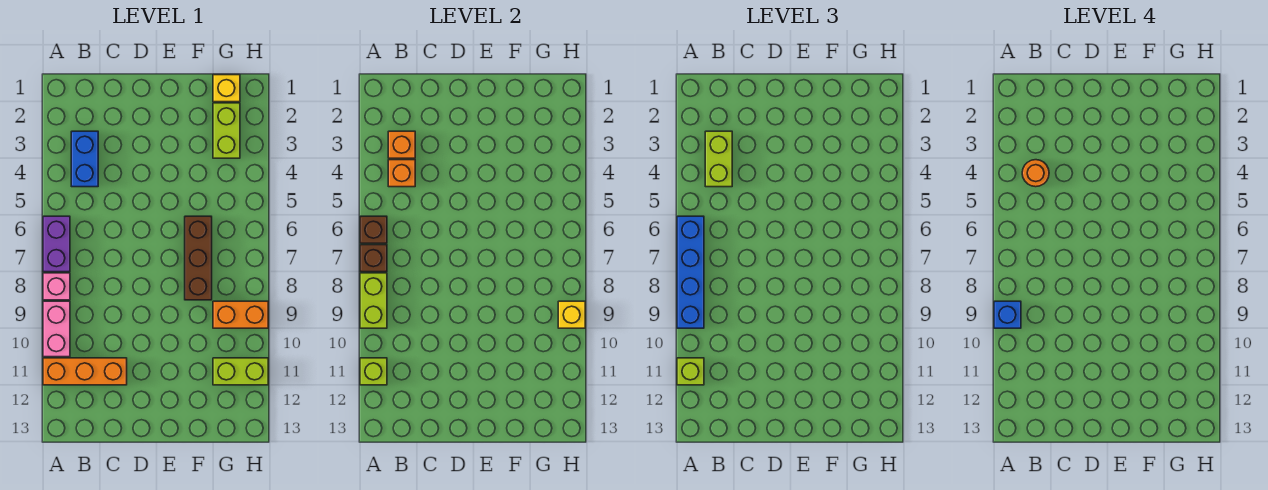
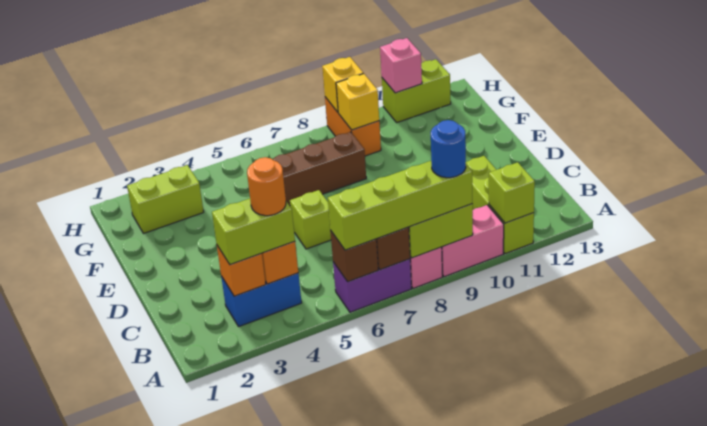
blue brick A6:A9 level 3 -> lime brick A6:A9 level 3
blue brick A9 level 4 -> blue round brick A9 level 4
orange brick A11:C11 level 1 -> lime brick A11:C11 level 1
lime brick A11 level 3 -> lime brick D6 level 1
yellow brick G1 level 1 -> yellow brick G9 level 2
lime brick G11:H11 level 1 -> lime brick H11:H12 level 1
none -> pink brick H11 level 2

